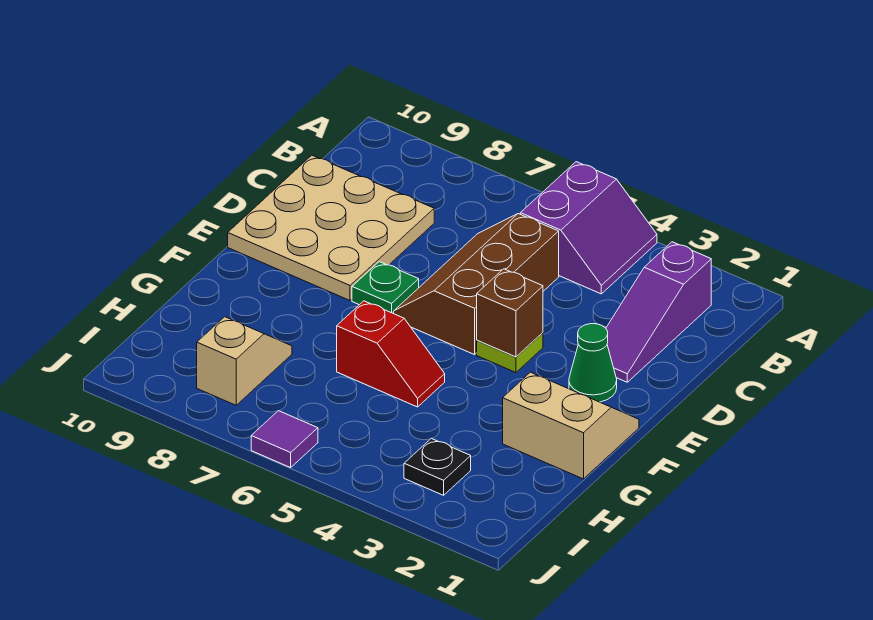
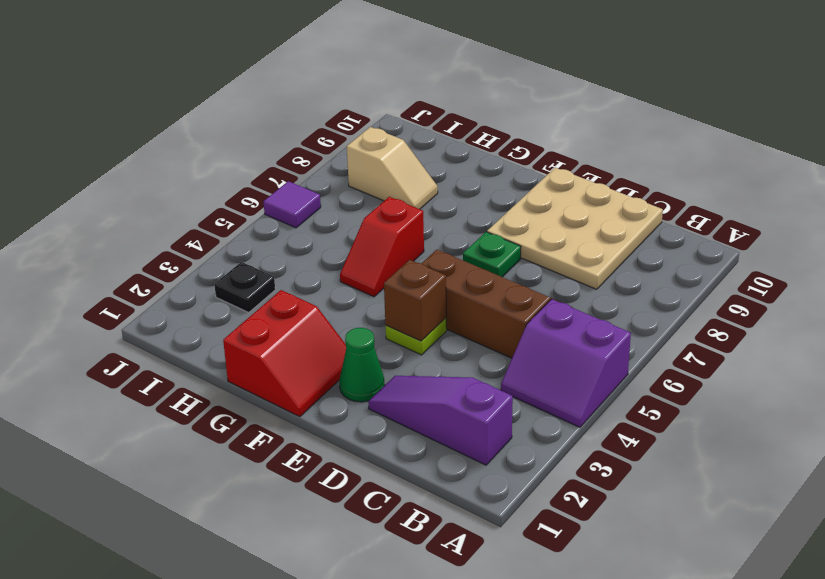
tan slope F1:G2 level 1 top G -> red slope F1:G2 level 1 top G

